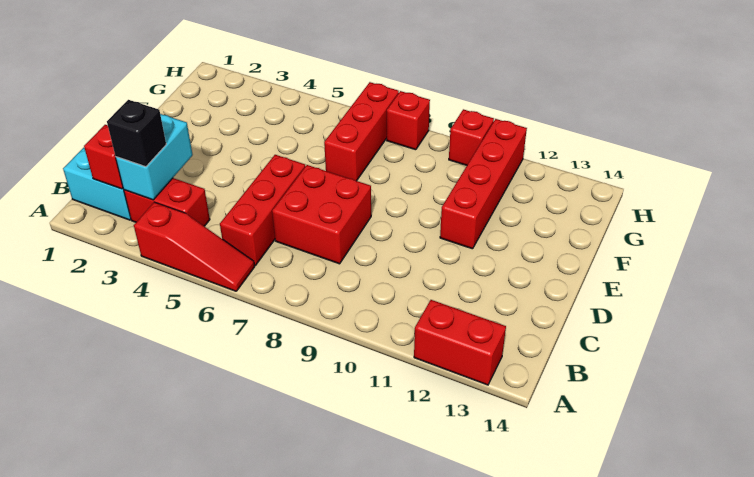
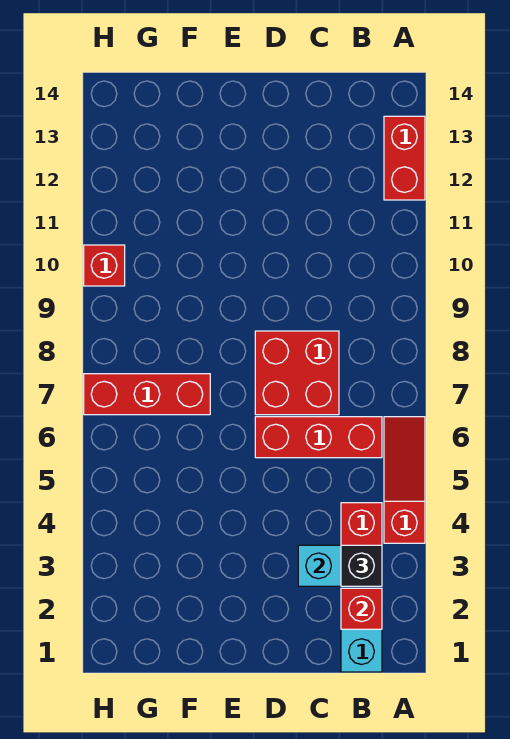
red brick E11:H11 level 1 -> none
red brick H8 level 1 -> none

